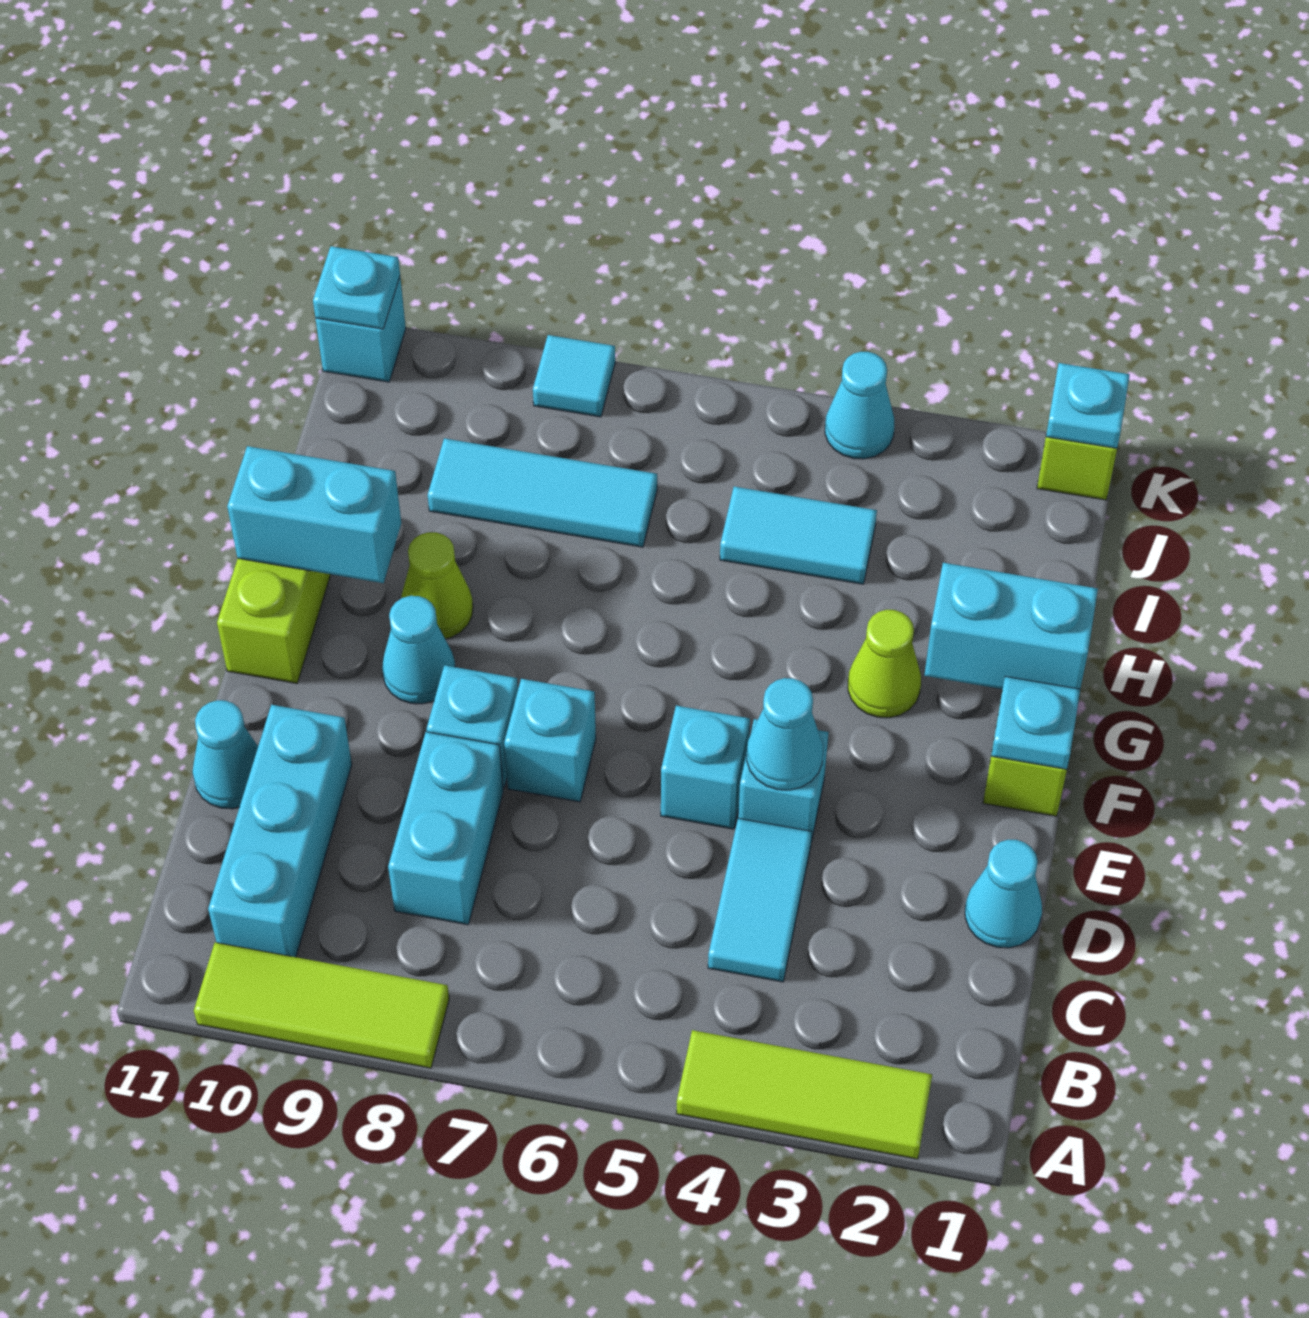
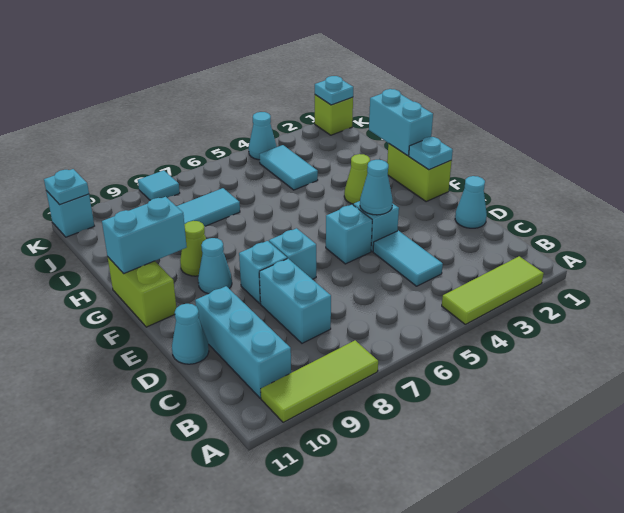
cyan brick G1:G2 level 2 -> cyan brick G1:H1 level 2
cyan tile I4:I5 level 1 -> cyan tile I4:J4 level 1

